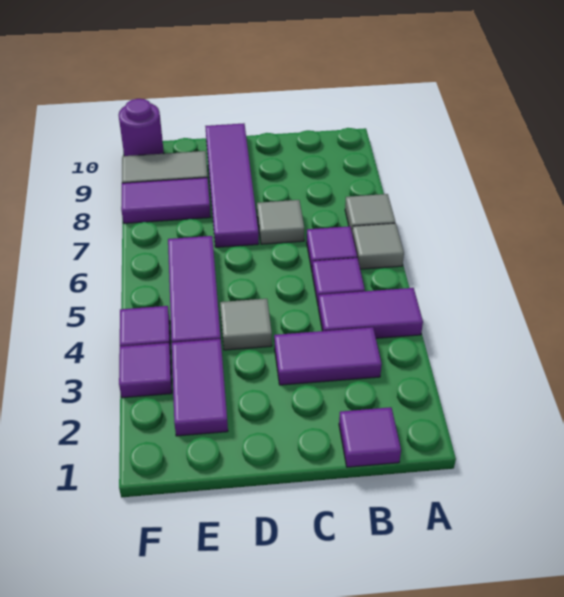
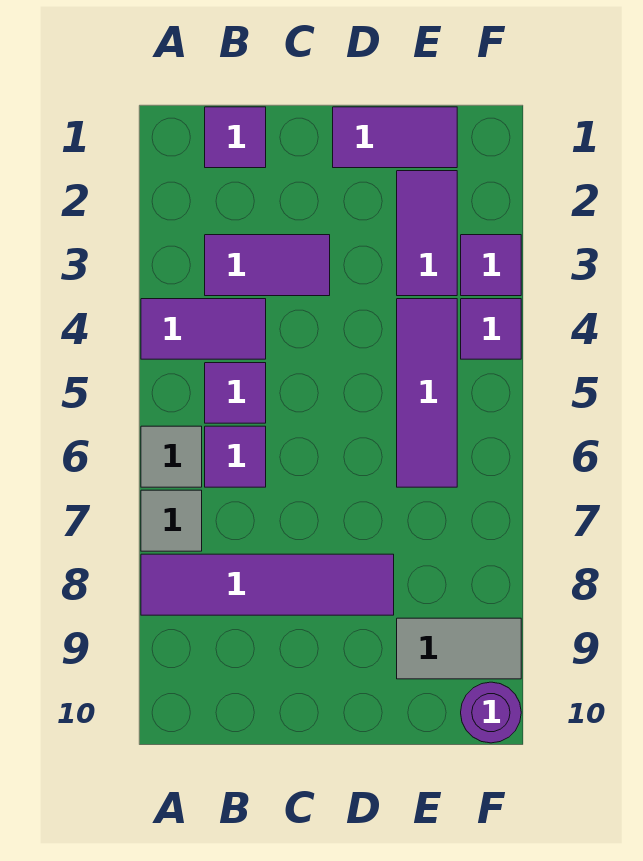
grey tile C7 level 1 -> none
grey tile D4 level 1 -> none
purple tile D7:D10 level 1 -> purple tile A8:D8 level 1
purple tile E8:F8 level 1 -> purple tile D1:E1 level 1

